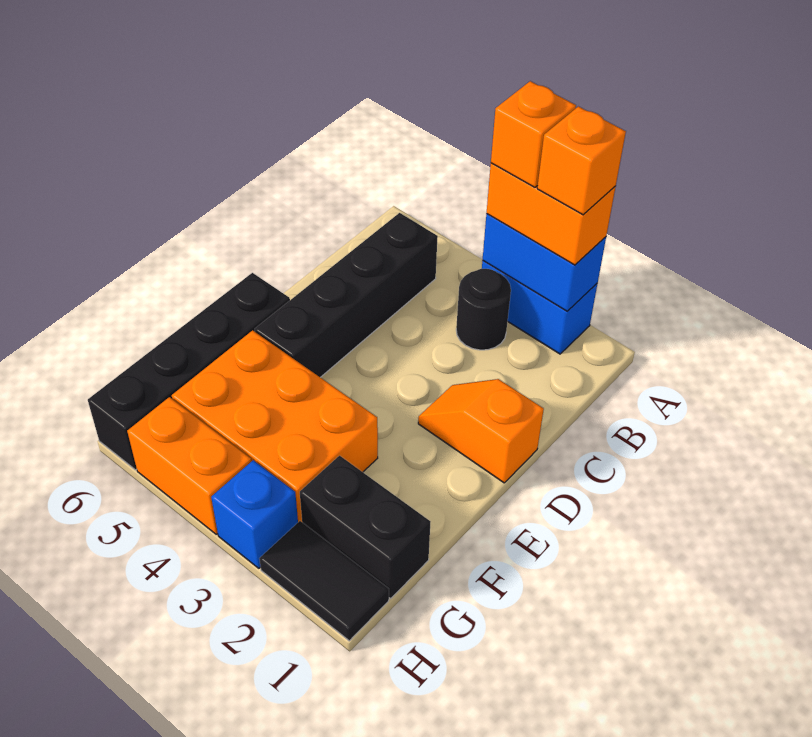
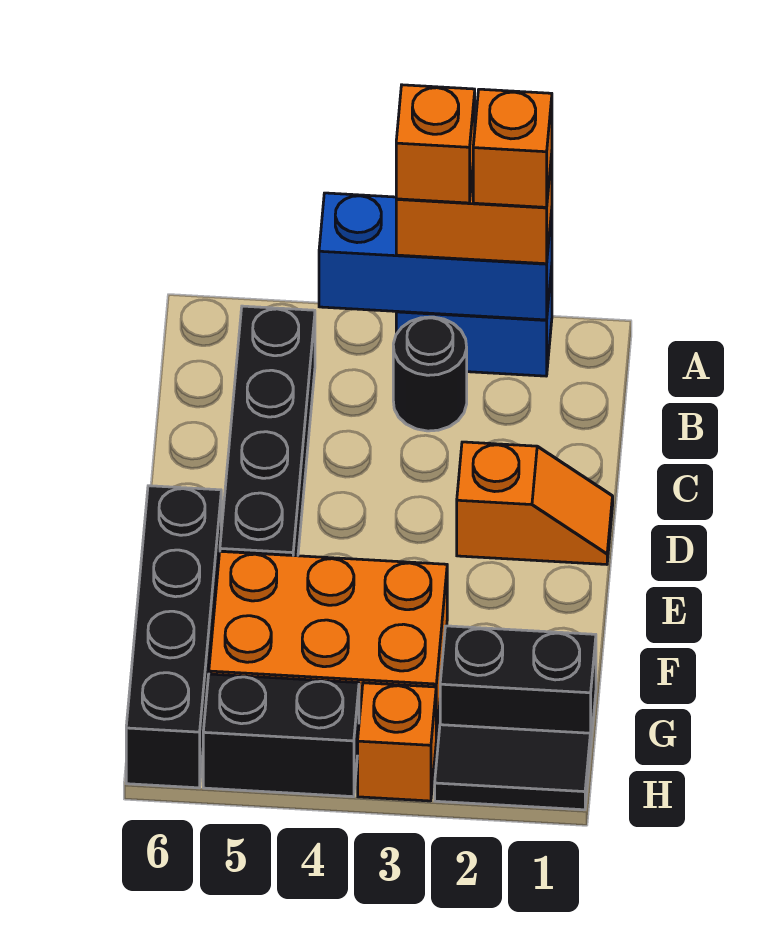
blue brick A2:A3 level 2 -> blue brick A2:A4 level 2
orange slope D1:D2 level 1 top 1 -> orange slope D1:D2 level 1 top 2
blue brick H3 level 1 -> orange brick H3 level 1
orange brick H4:H5 level 1 -> black brick H4:H5 level 1

